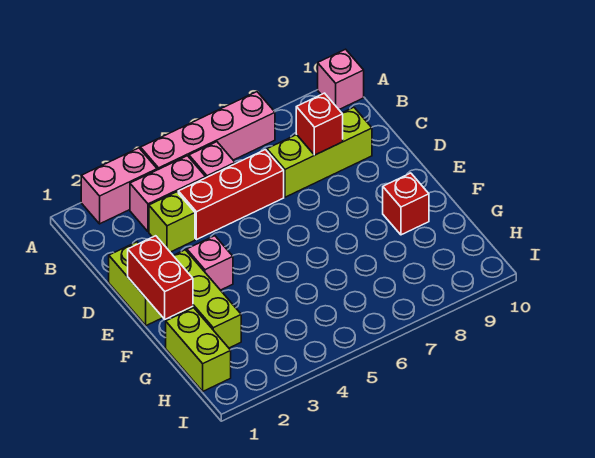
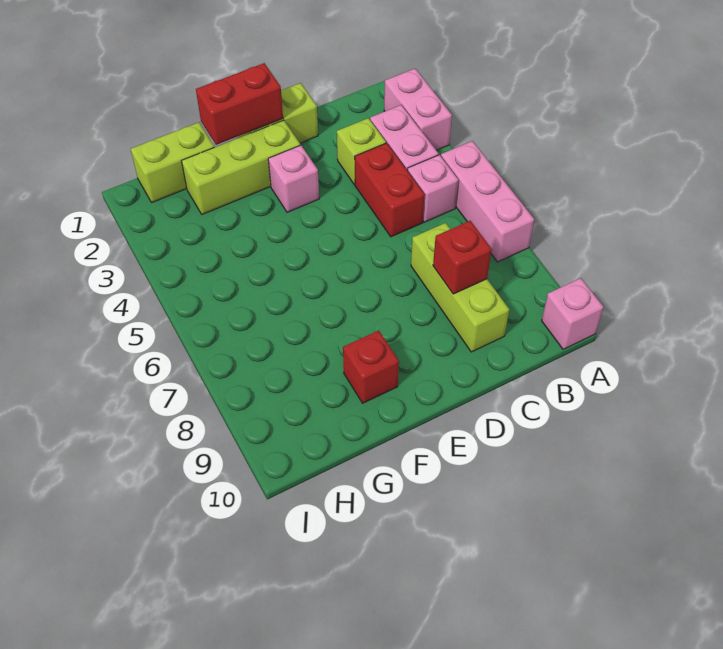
pink brick A4:A7 level 1 -> pink brick A5:A7 level 1
red brick C4:C6 level 1 -> red brick C4:C5 level 1

